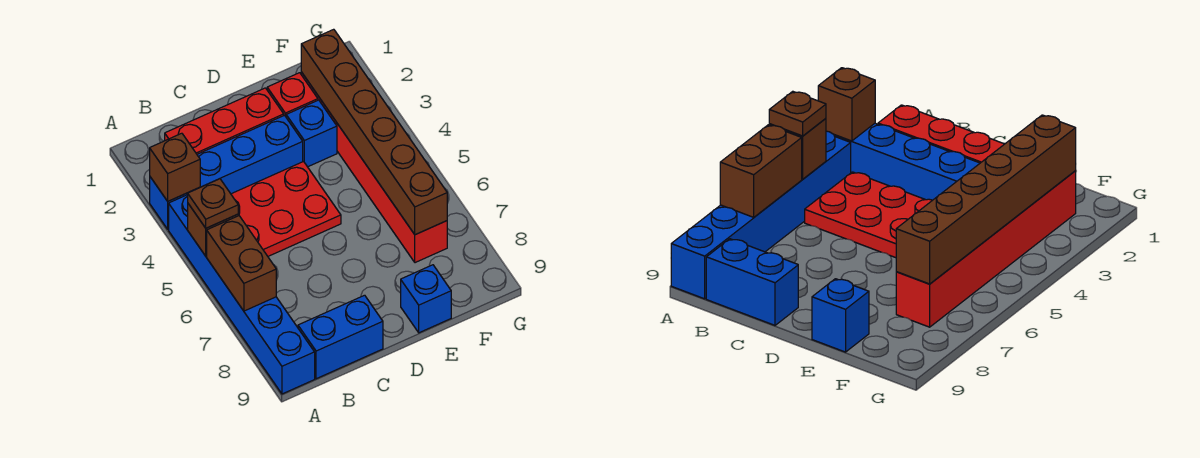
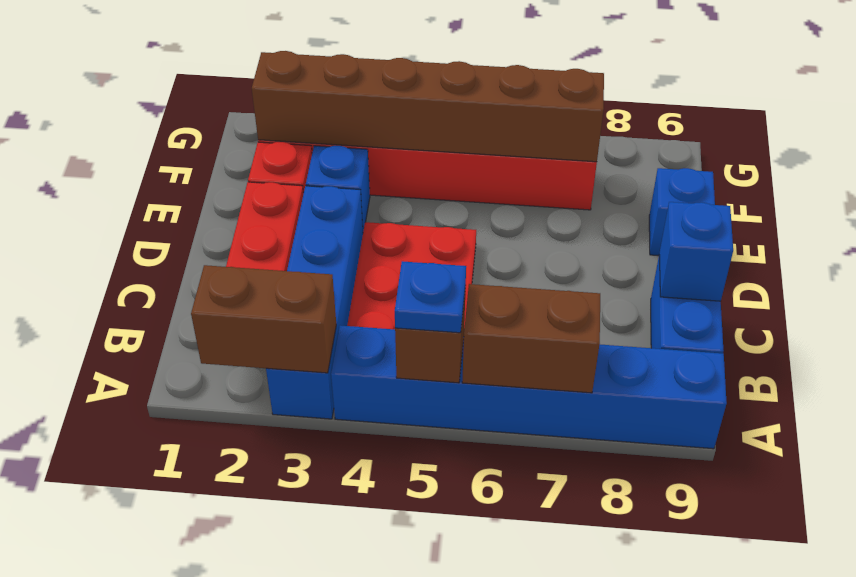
brown brick A3 level 2 -> brown brick A2:A3 level 2
brown plate A5 level 3 -> blue plate A5 level 3
none -> blue brick C9 level 2

